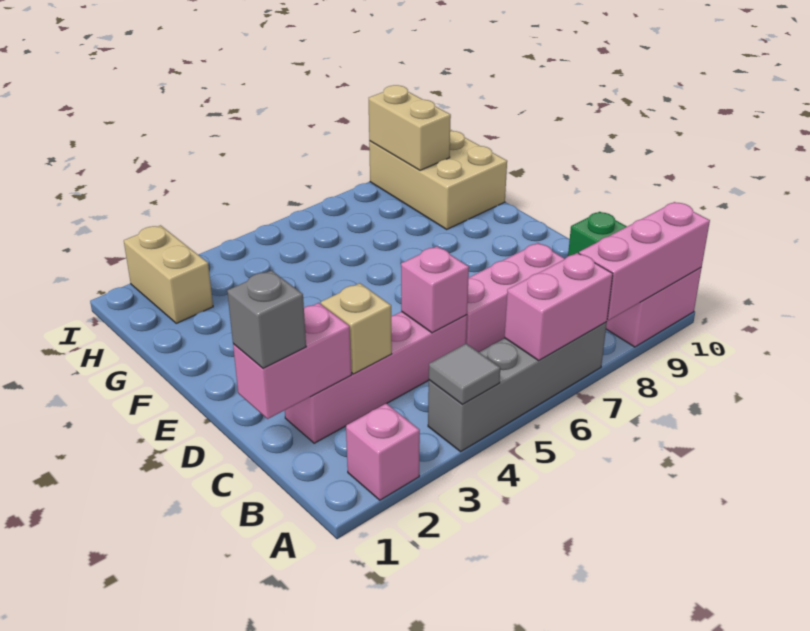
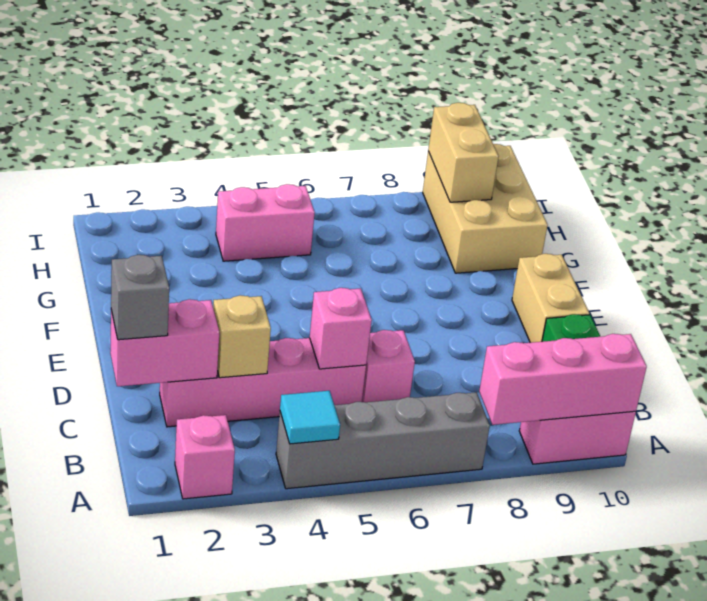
grey tile A4 level 2 -> cyan tile A4 level 2
pink brick A6:A7 level 2 -> pink brick H4:H5 level 1
pink brick C6:C8 level 1 -> pink brick C6 level 1
tan brick H2:I2 level 1 -> tan brick D10:E10 level 1

